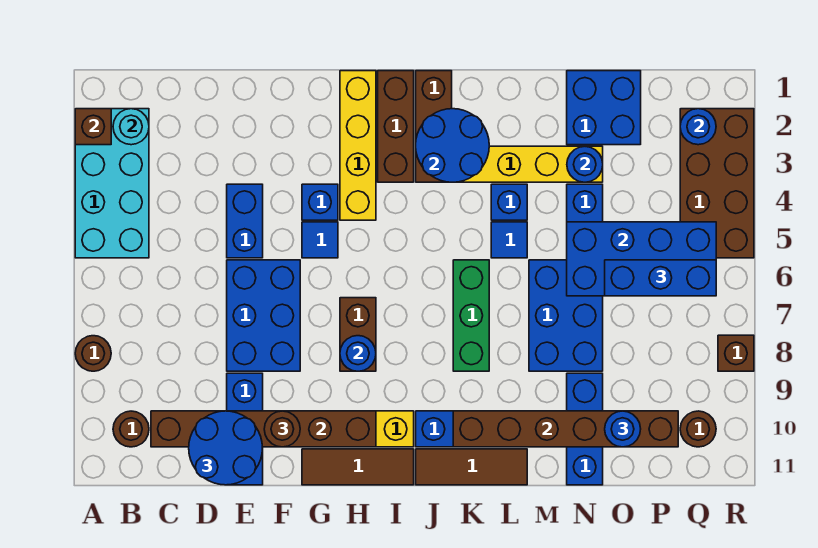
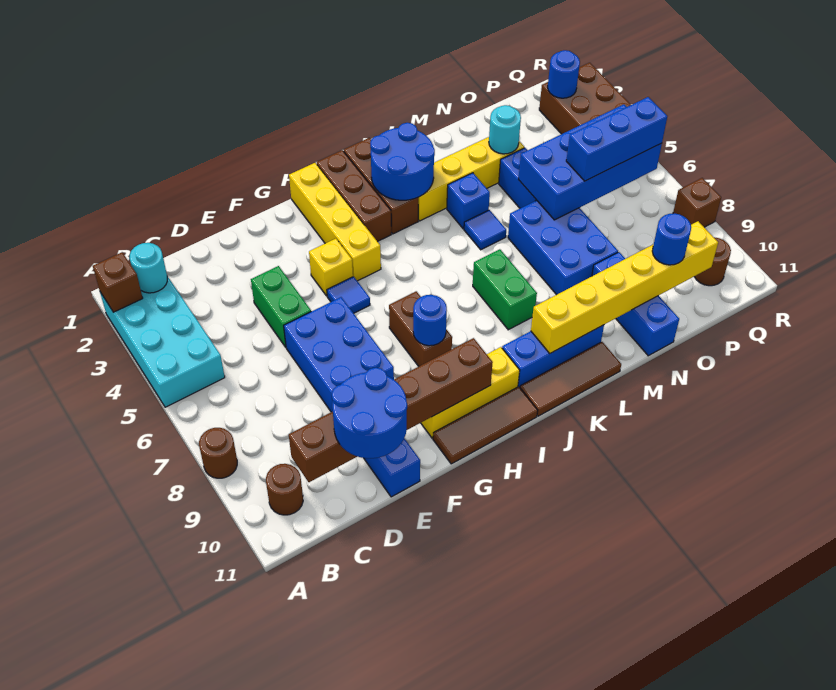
blue brick E4:E5 level 1 -> green brick E4:E5 level 1
brown round brick F10 level 3 -> none
blue brick G4 level 1 -> yellow brick G4 level 1
green brick K6:K8 level 1 -> green brick K7:K8 level 1
brown brick K10:P10 level 2 -> yellow brick K10:P10 level 2
blue brick N1:O2 level 1 -> none
blue round brick N3 level 2 -> cyan round brick N3 level 2

